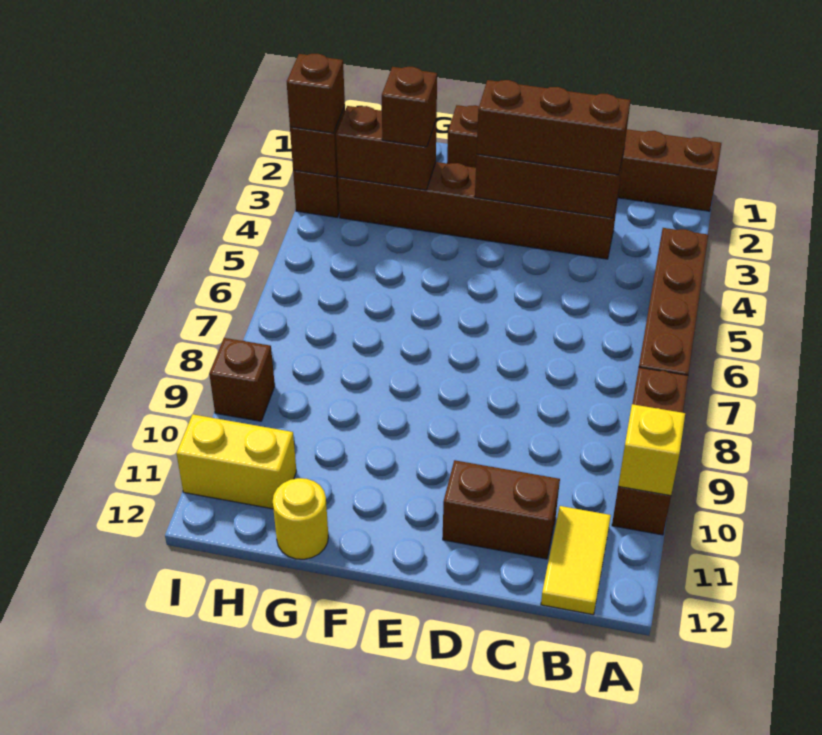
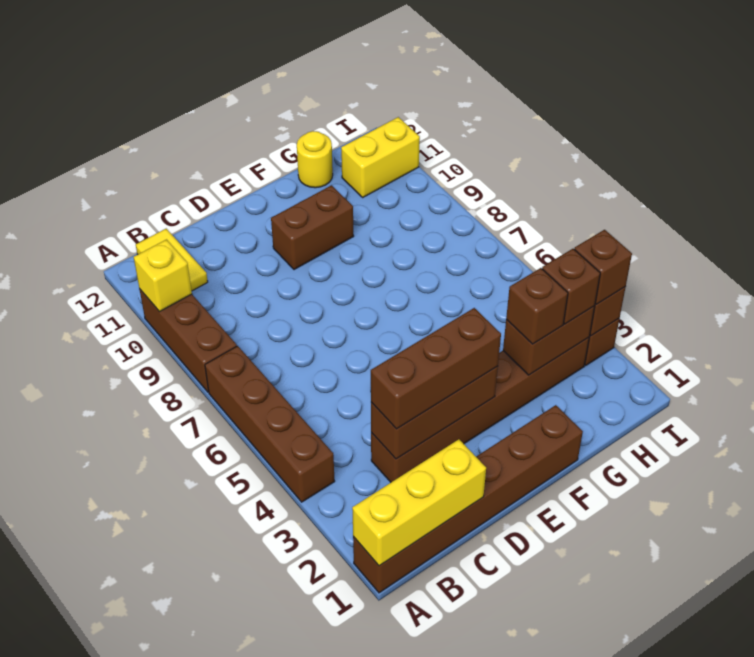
none -> yellow brick A1:C1 level 2
brown brick C11:D11 level 1 -> brown brick E10:F10 level 1
brown brick I9 level 1 -> brown brick H3 level 3

